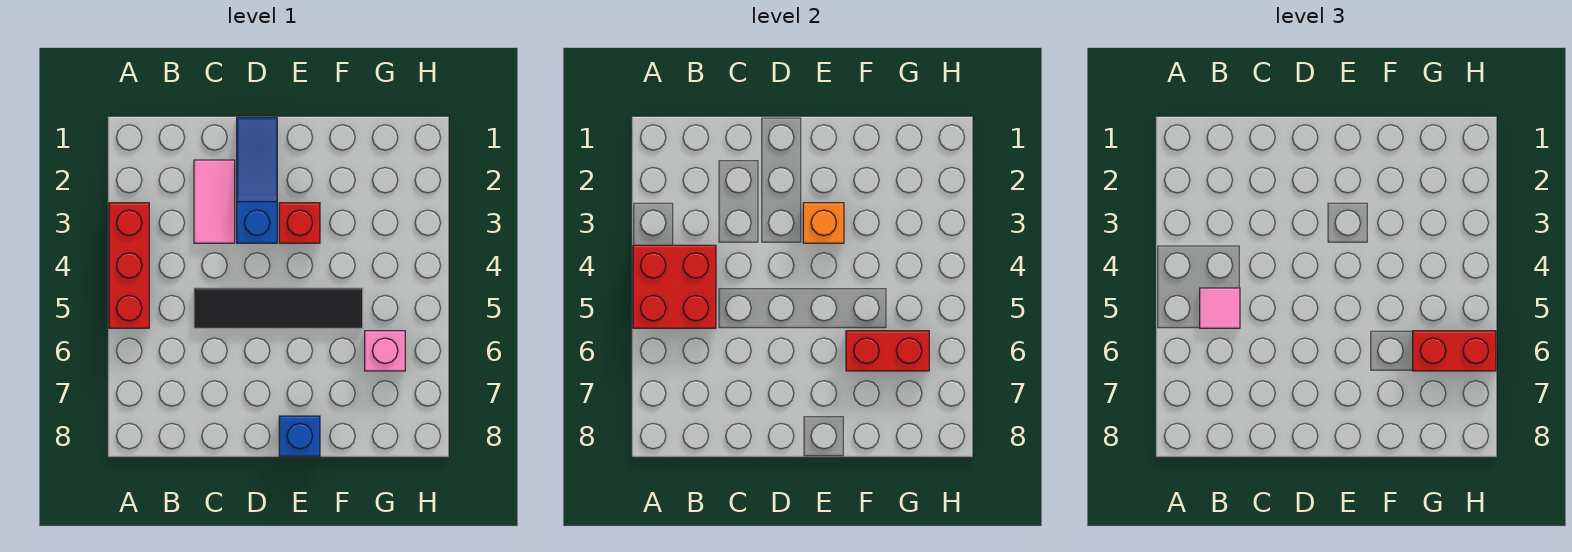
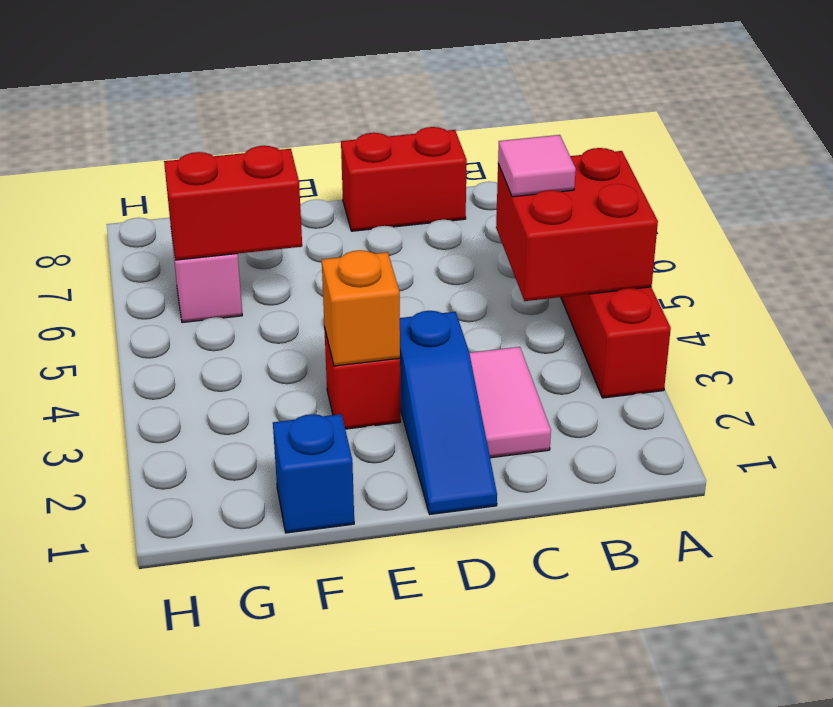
black tile C5:F5 level 1 -> none
blue brick E8 level 1 -> blue brick F1 level 1
red brick G6:H6 level 3 -> red brick C8:D8 level 1

